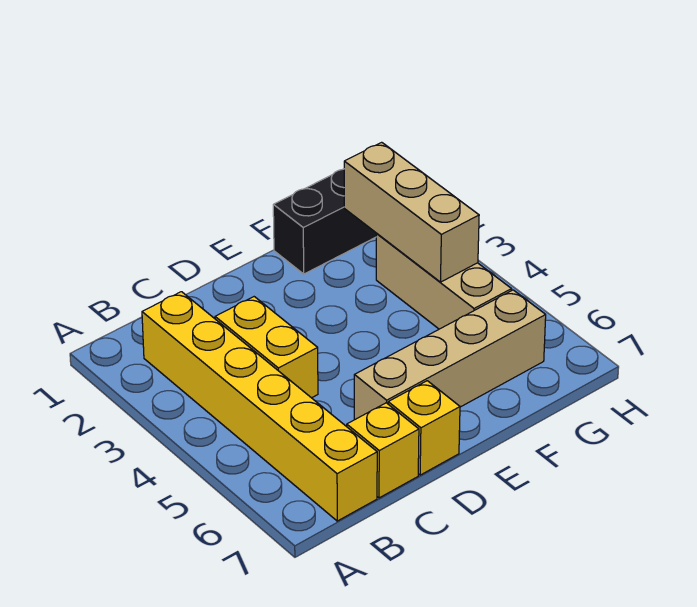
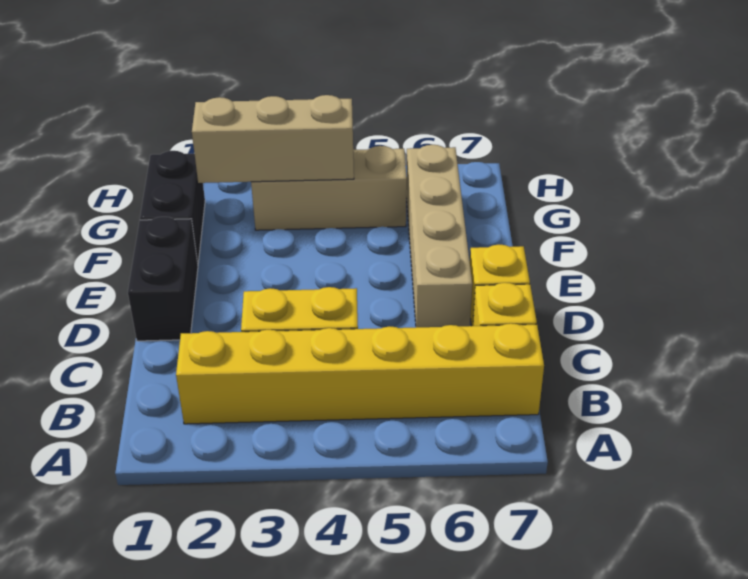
none -> black brick D1:E1 level 1

